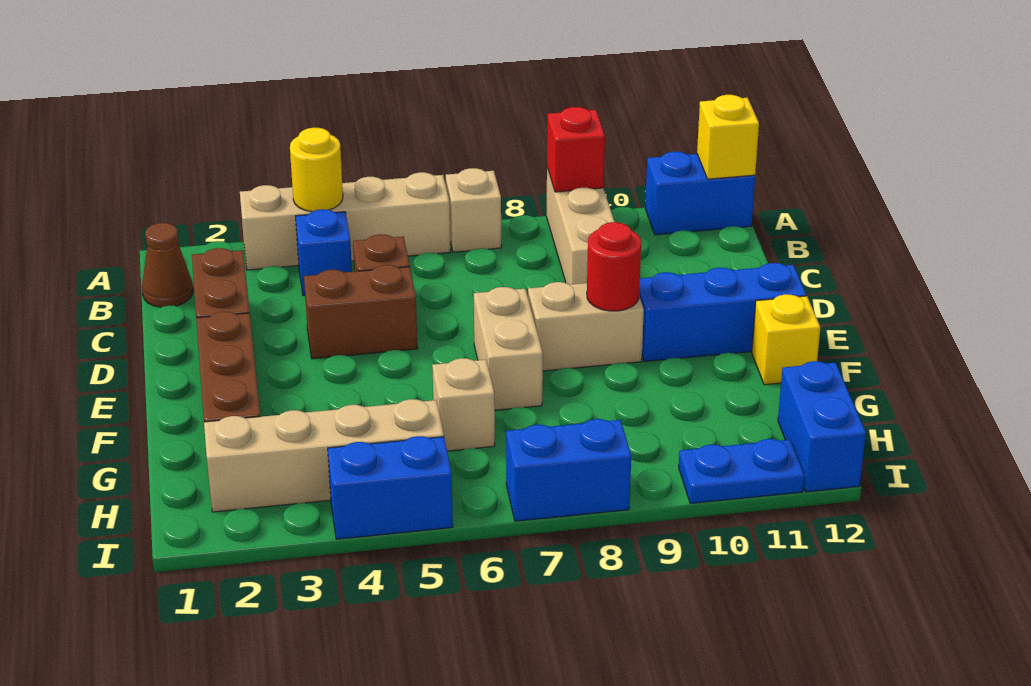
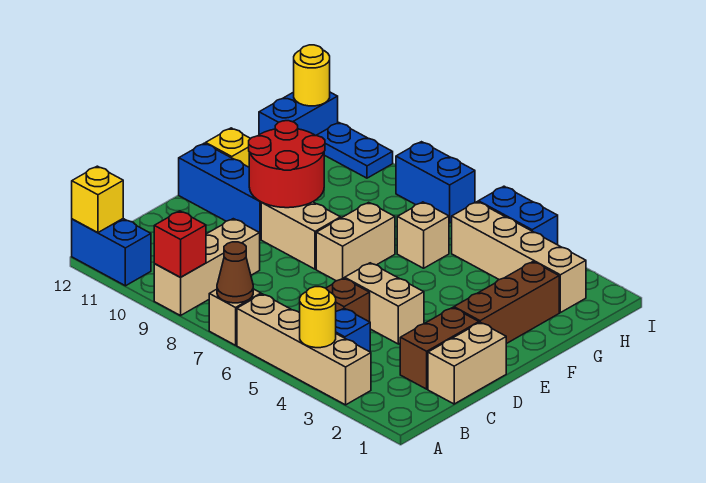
brown cone B1 level 1 -> brown cone A7 level 2
none -> tan brick C1:D1 level 1
brown brick D4:D5 level 1 -> tan brick D4:D5 level 1
red round brick E9 level 2 -> red round brick E9:F10 level 2
none -> yellow round brick I12 level 2

